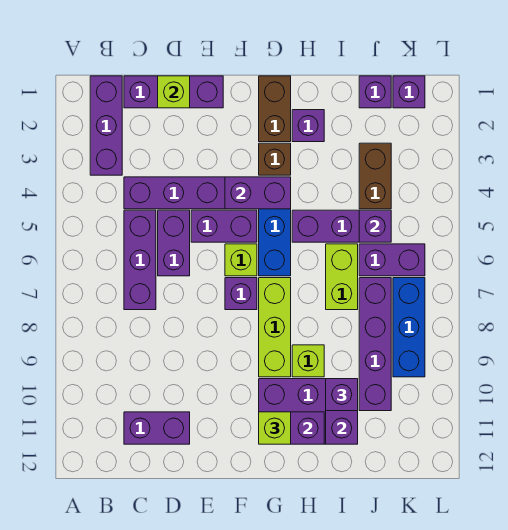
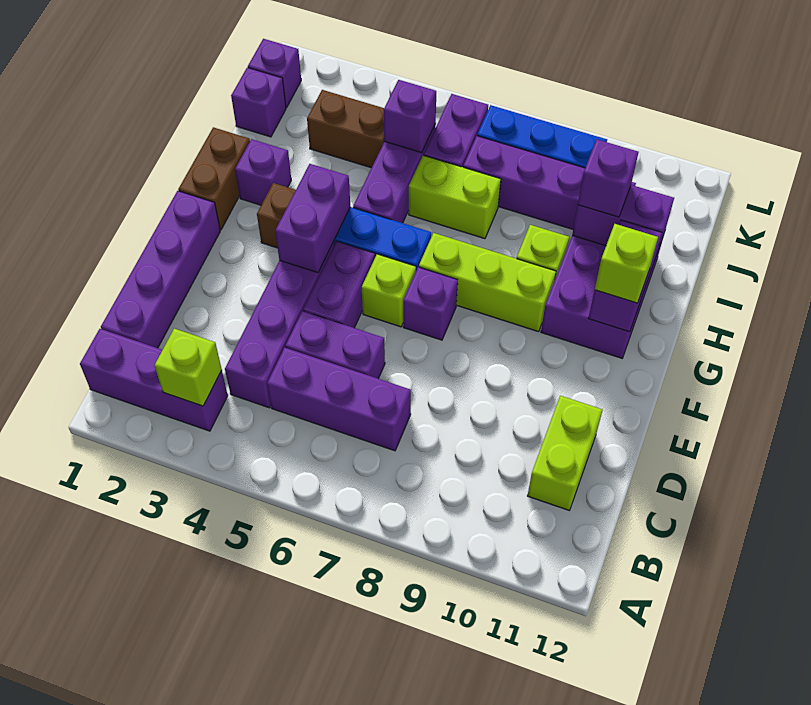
purple brick C1:E1 level 1 -> purple brick C1:F1 level 1
purple brick C11:D11 level 1 -> lime brick C11:D11 level 1
lime brick D1 level 2 -> lime brick B3 level 2
brown brick G1:G2 level 1 -> brown brick G1:H1 level 1

